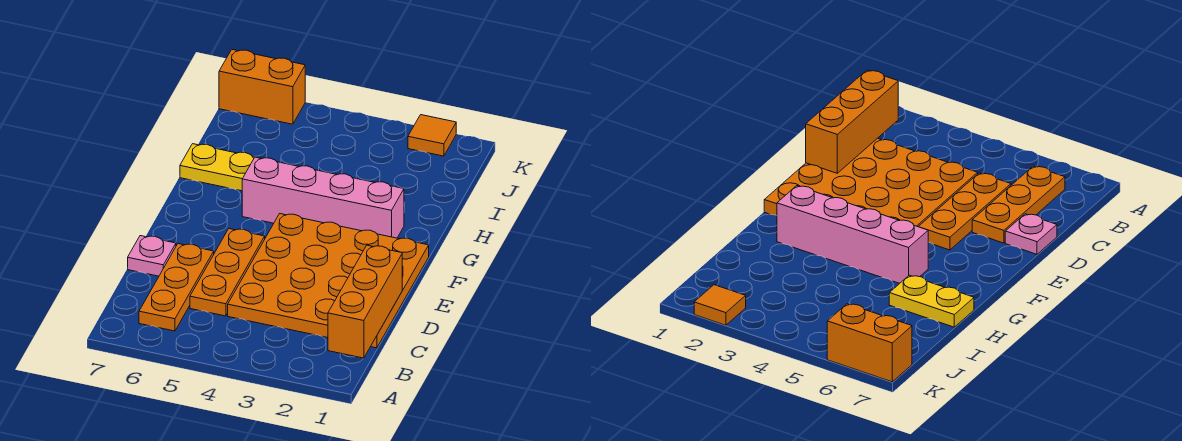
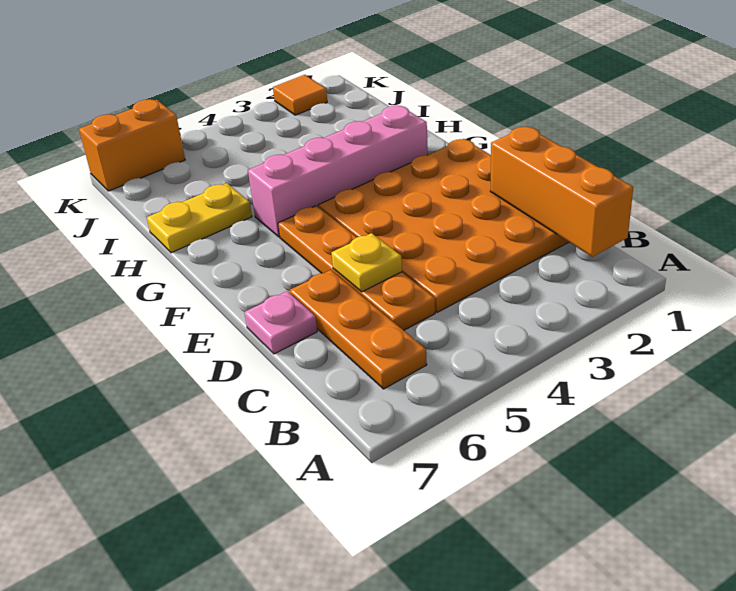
orange plate C5:E5 level 1 -> orange plate C5:F5 level 1
none -> yellow plate D5 level 2

